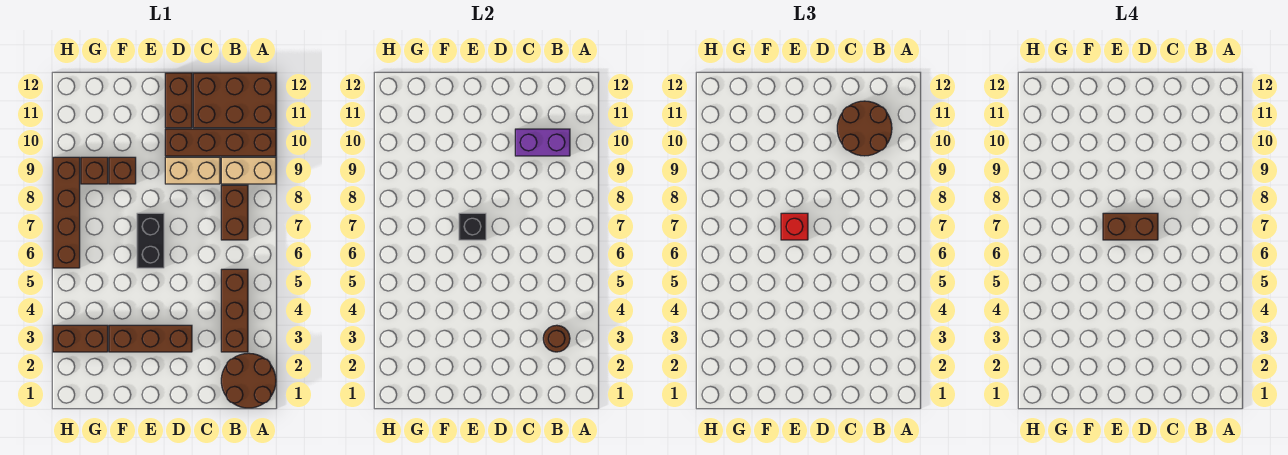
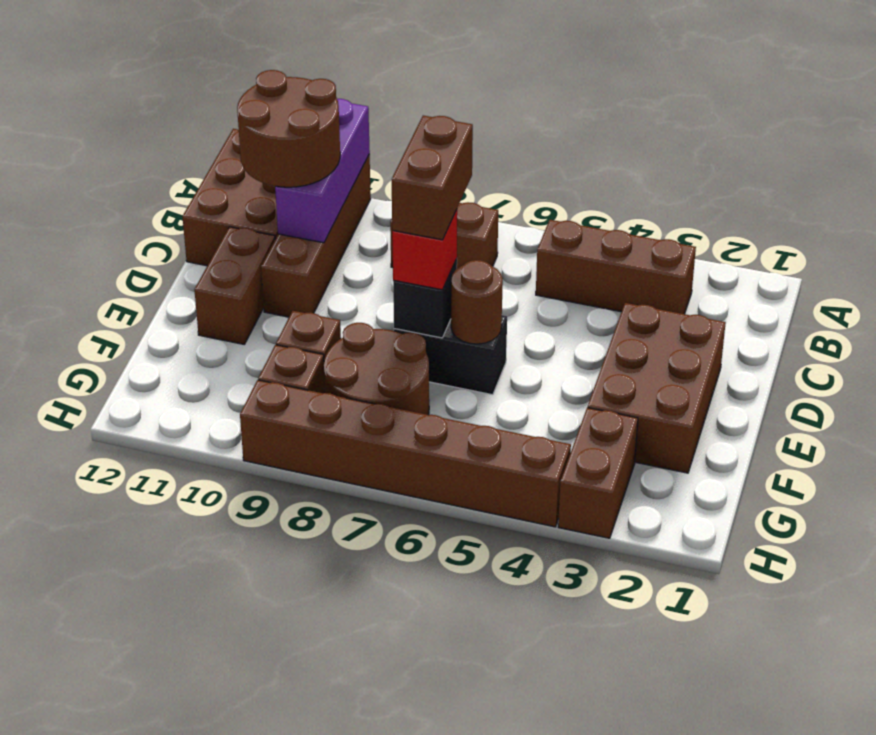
brown round brick A1:B2 level 1 -> brown round brick F7:G8 level 1
tan brick A9:B9 level 1 -> none
brown round brick B3 level 2 -> brown round brick E6 level 2
purple brick B10:C10 level 2 -> purple brick A10:C10 level 2
tan brick C9:D9 level 1 -> none
brown brick D3:F3 level 1 -> brown brick D2:F3 level 1
brown brick D11:D12 level 1 -> brown brick D11:E11 level 1
brown brick H6:H9 level 1 -> brown brick H4:H9 level 1

